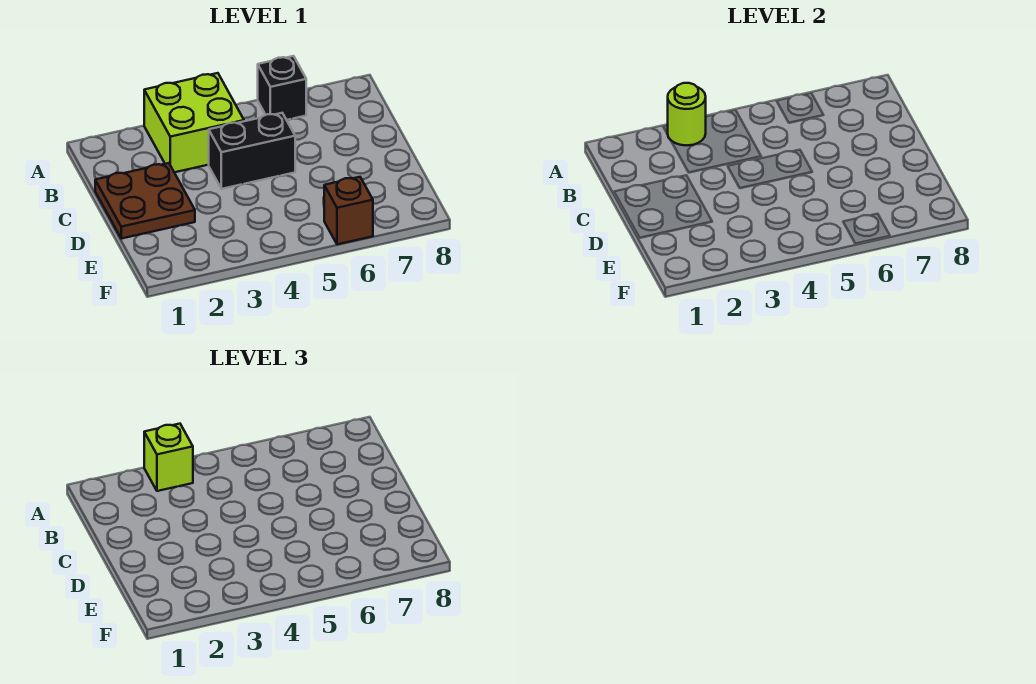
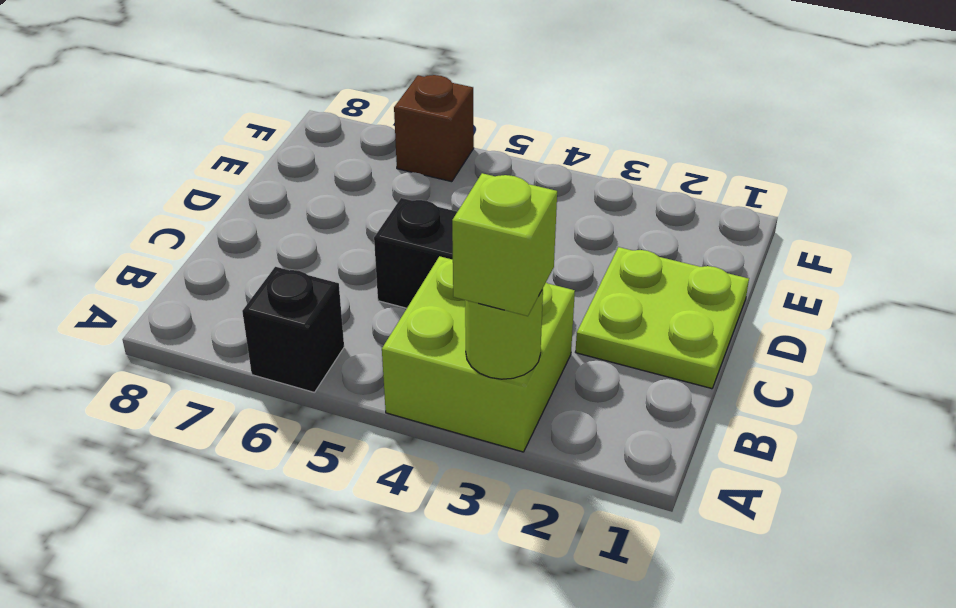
brown plate C1:D2 level 1 -> lime plate C1:D2 level 1

